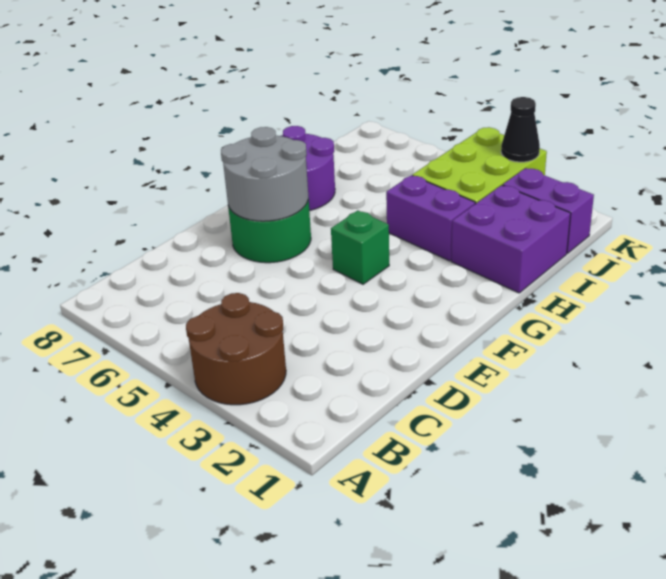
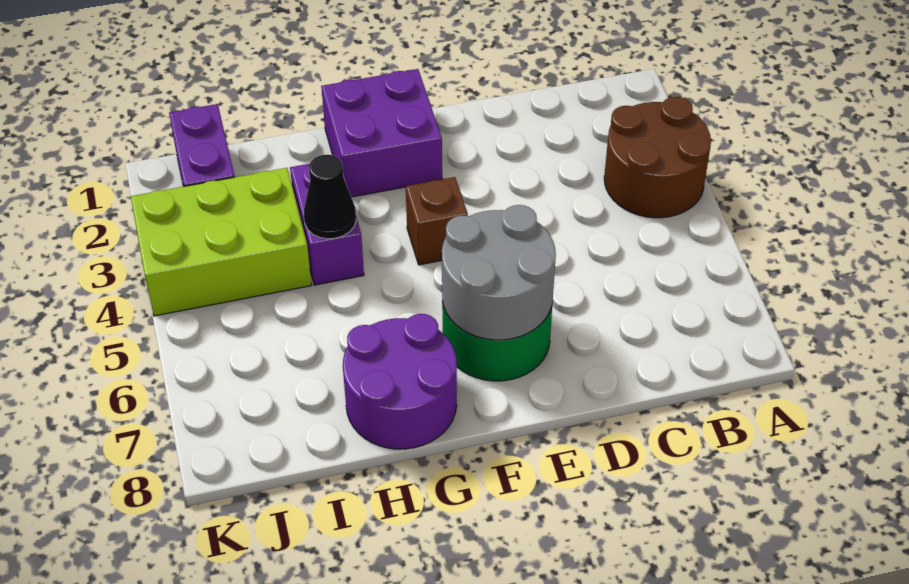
green brick F4 level 1 -> brown brick F4 level 1
purple brick H1:I2 level 1 -> purple brick F1:G2 level 1
black cone K3 level 2 -> black cone H4 level 2

